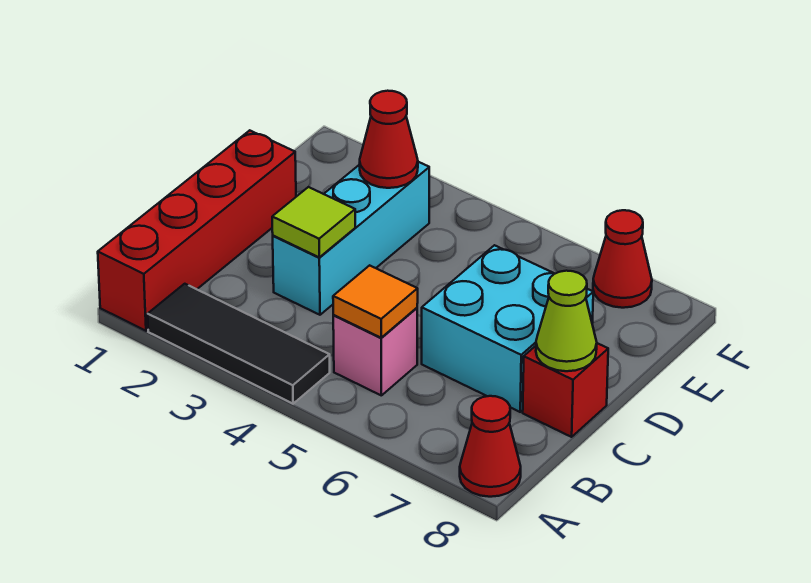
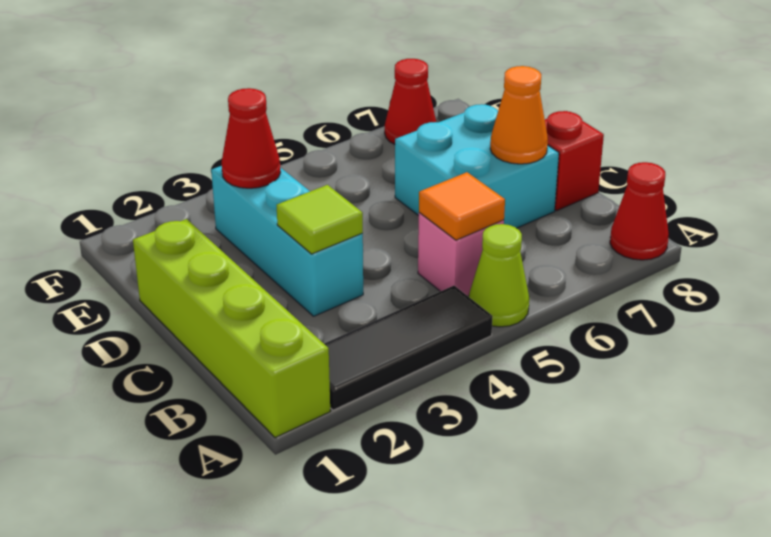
red brick A1:D1 level 1 -> lime brick A1:D1 level 1
none -> orange cone C7 level 2
lime cone C8 level 2 -> lime cone A5 level 1

